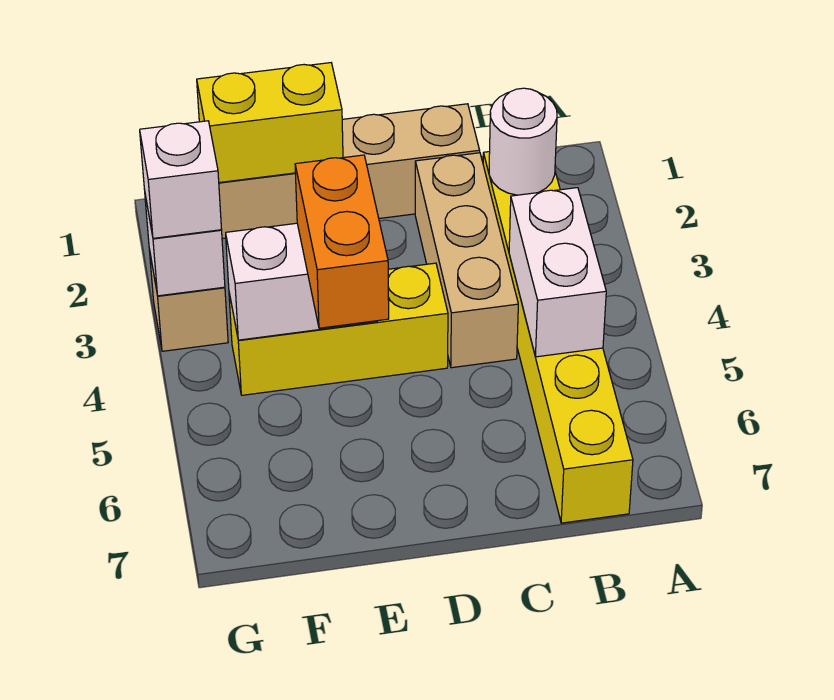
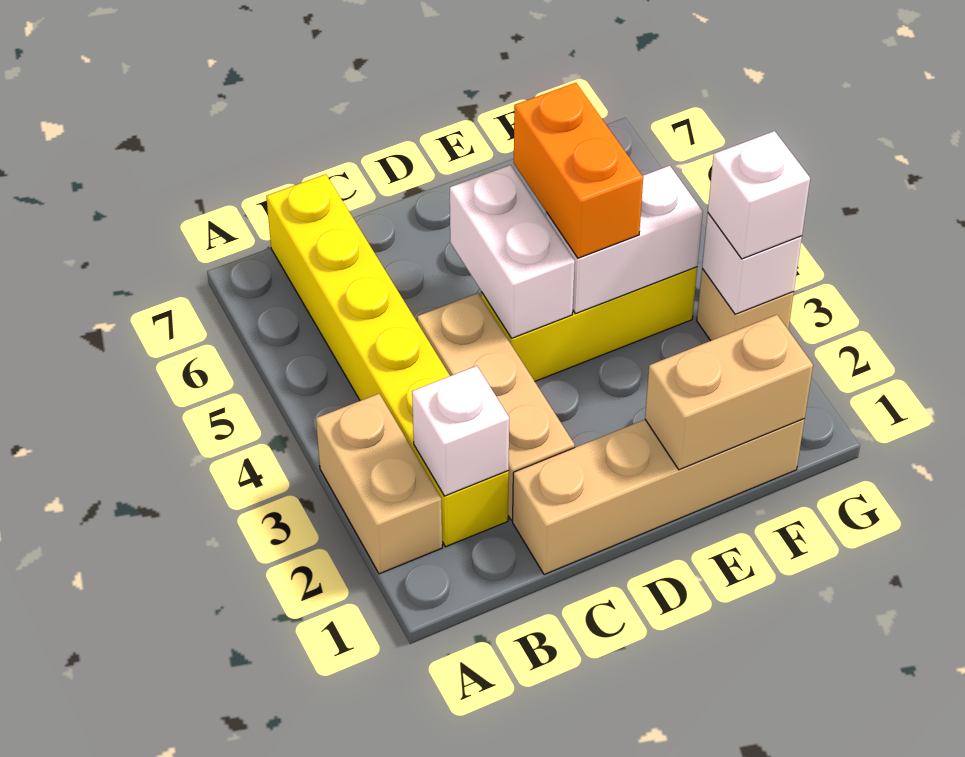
none -> tan brick A2:A3 level 1
white round brick B2 level 2 -> white brick B2 level 2
white brick B4:B5 level 2 -> white brick D4:D5 level 2
yellow brick E1:F1 level 2 -> tan brick E1:F1 level 2

